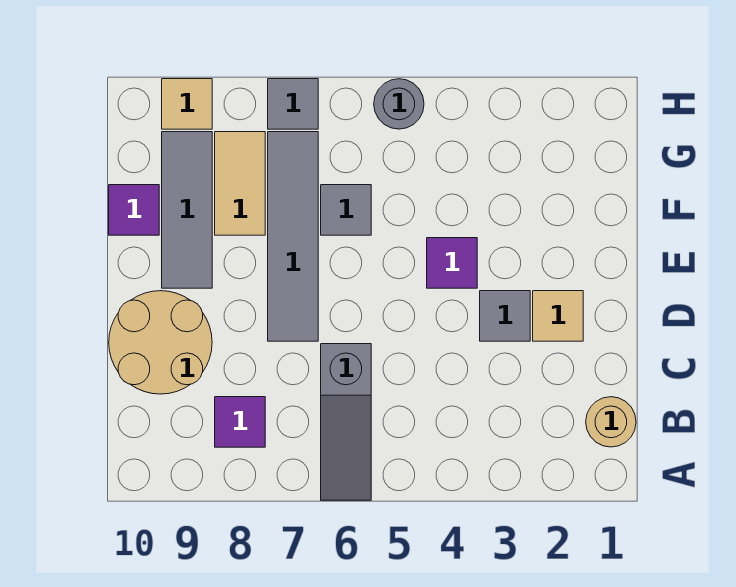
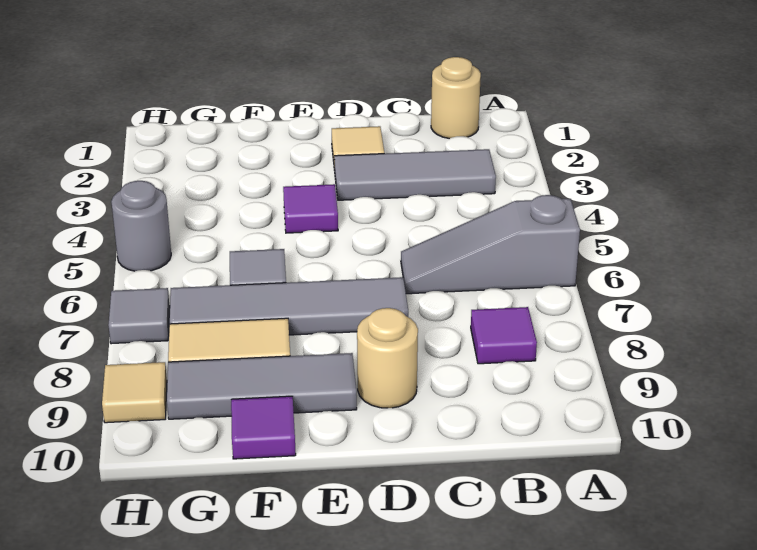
grey slope A6:C6 level 1 top C -> grey slope A6:C6 level 1 top A
tan round brick C9:D10 level 1 -> tan round brick D9 level 1
grey tile D3 level 1 -> grey tile B3:D3 level 1

